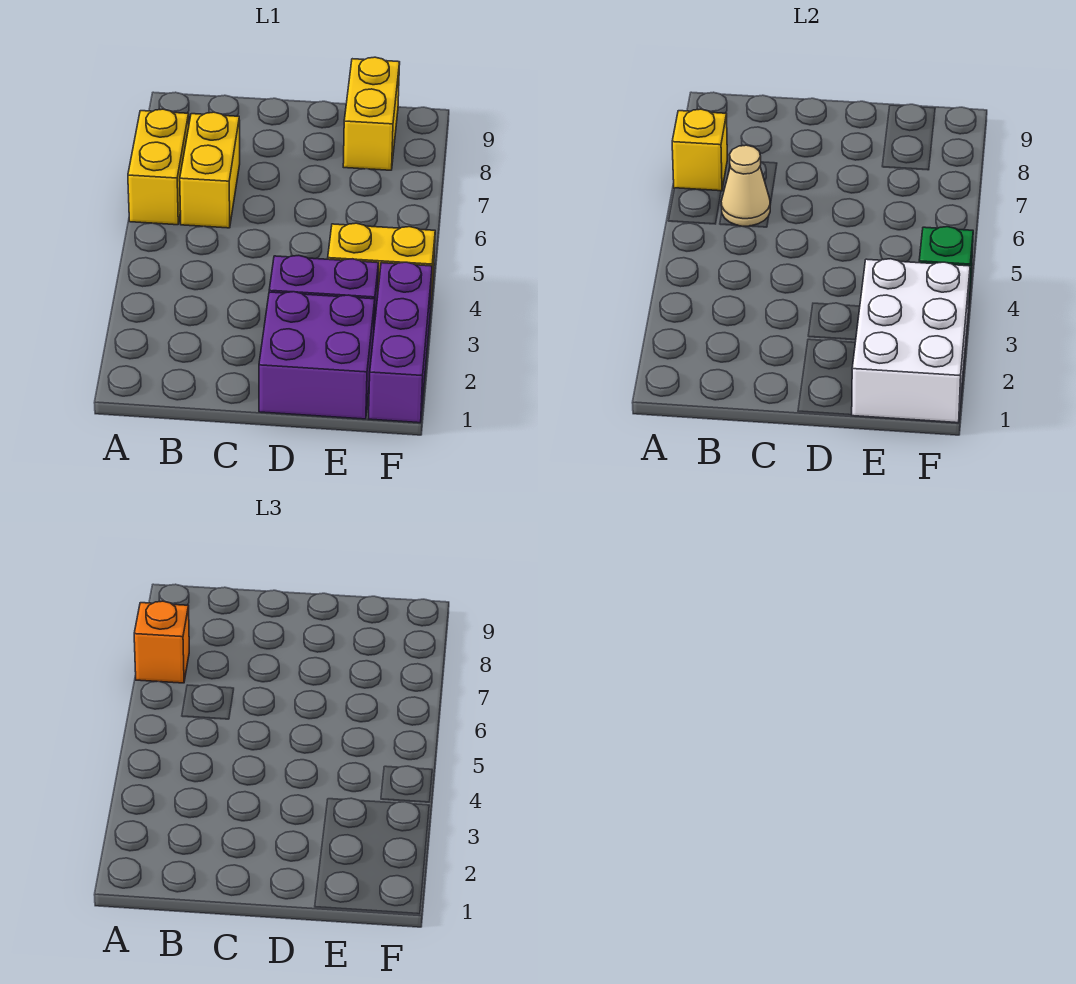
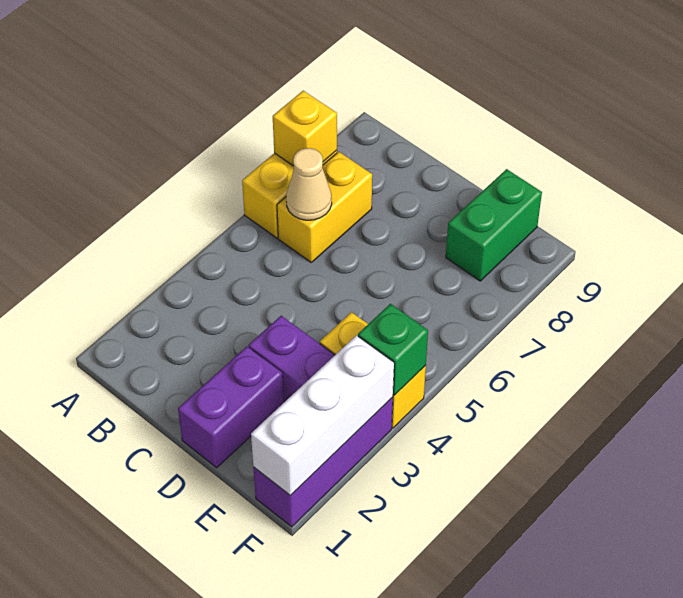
orange brick A7 level 3 -> none
purple brick D1:E2 level 1 -> purple brick D1:D2 level 1
white brick E1:F3 level 2 -> white brick F1:F3 level 2
yellow brick E8:E9 level 1 -> green brick E8:E9 level 1

